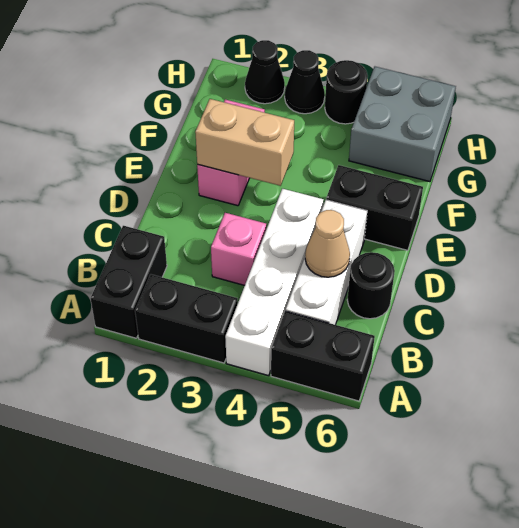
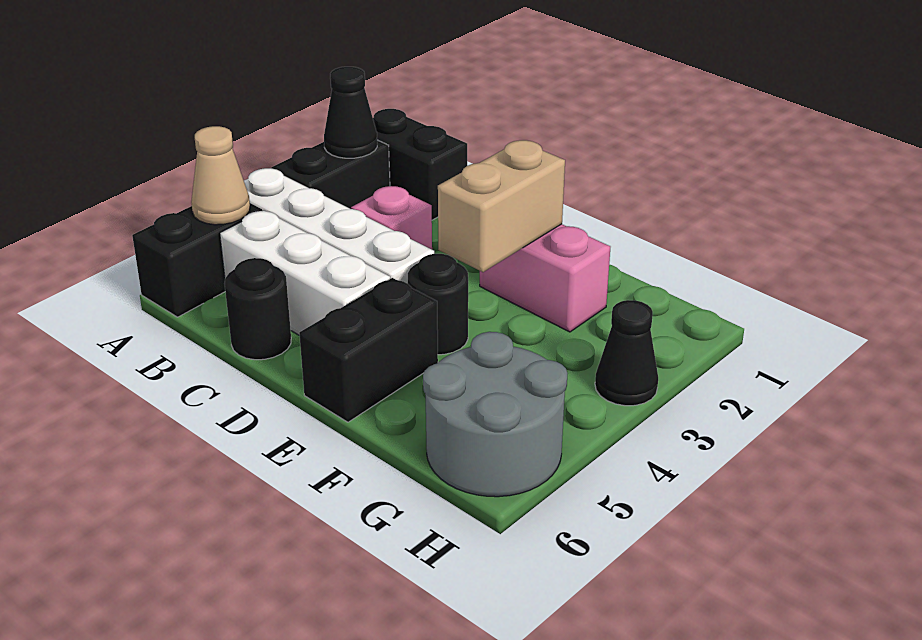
tan cone C5 level 2 -> tan cone A5 level 2
grey brick G5:H6 level 1 -> grey round brick G5:H6 level 1
black cone H2 level 1 -> black cone A2 level 2
black round brick H4 level 1 -> black round brick E4 level 1

